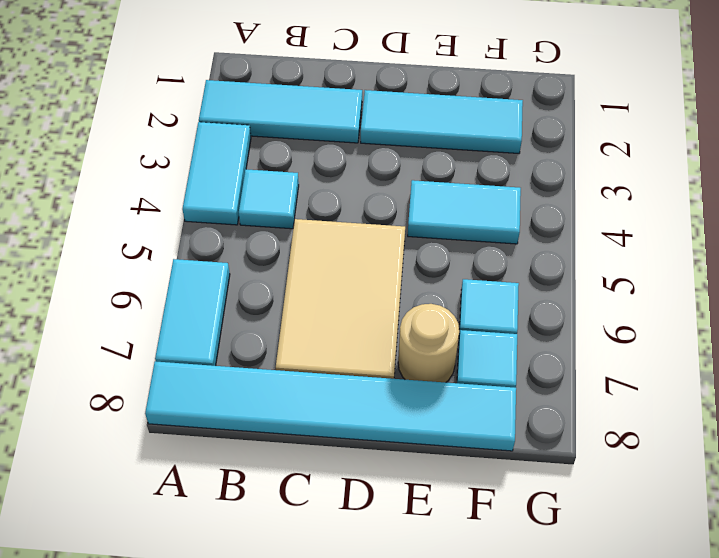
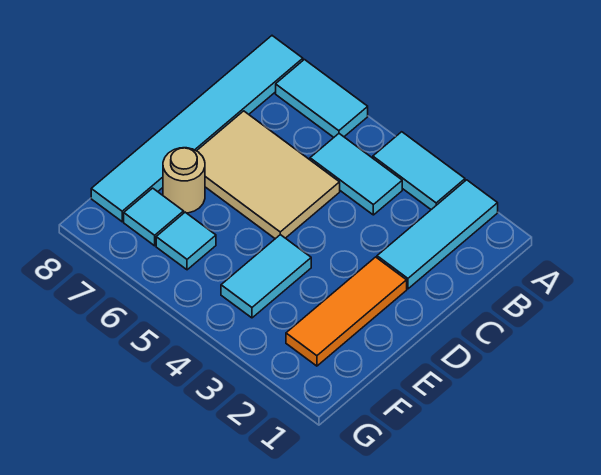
cyan tile B4 level 1 -> cyan tile B4:B5 level 1
cyan tile D2:F2 level 1 -> orange tile D2:F2 level 1

